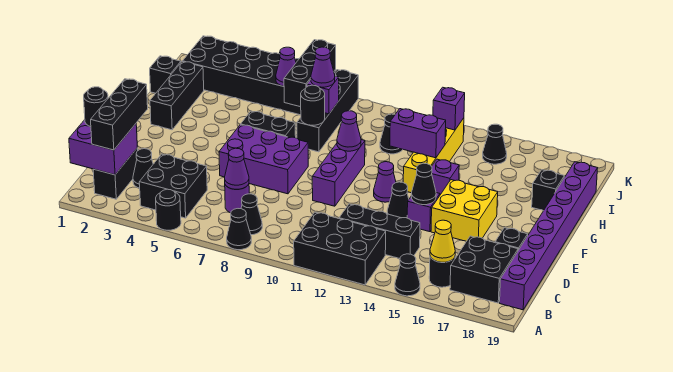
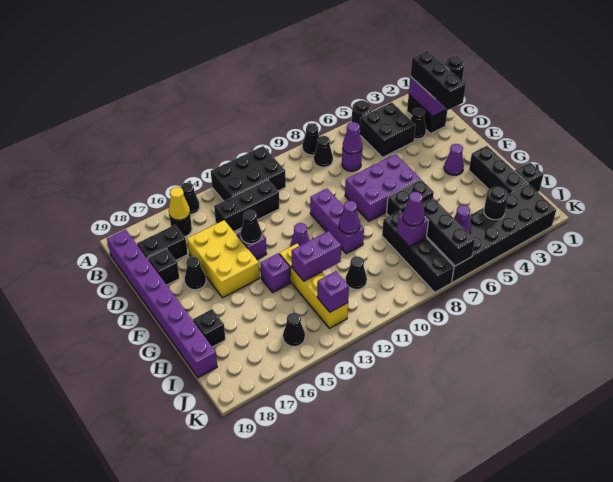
black brick B17:C18 level 1 -> black brick C17:C18 level 1
black cone E13 level 1 -> black cone E17 level 1
yellow brick E15:F16 level 1 -> yellow brick D15:F16 level 1
none -> purple cone F3 level 1
black round brick H8 level 2 -> black round brick J4 level 2

